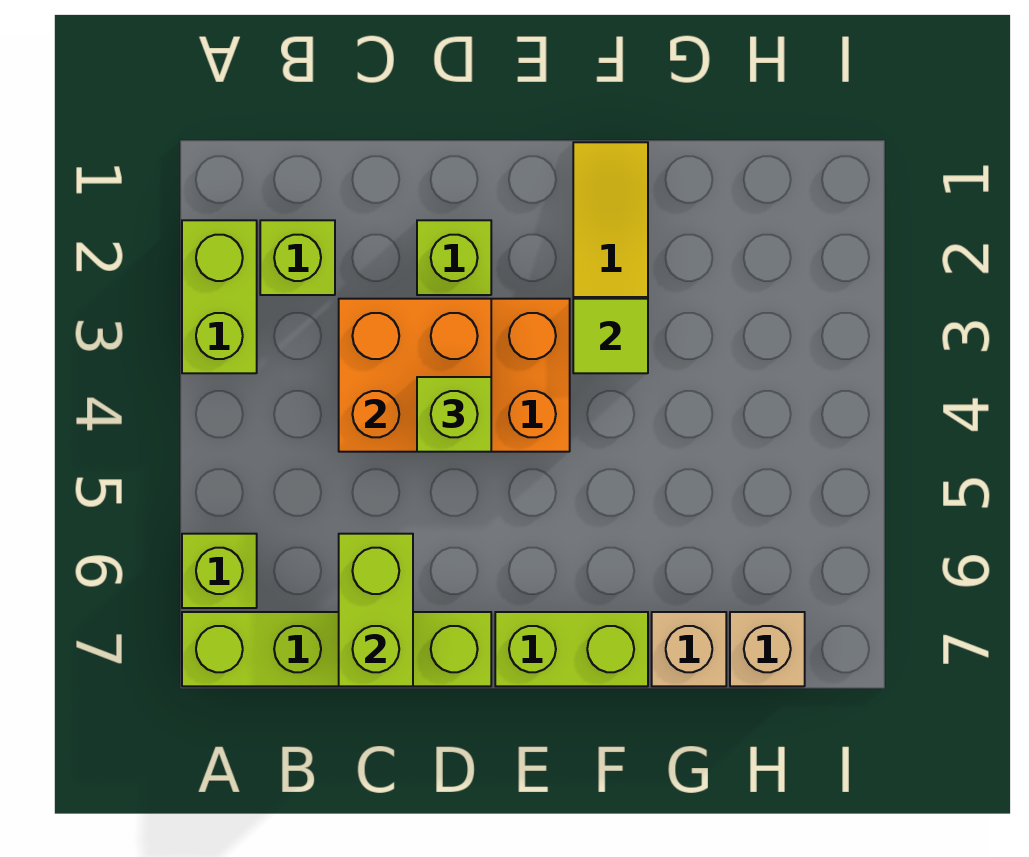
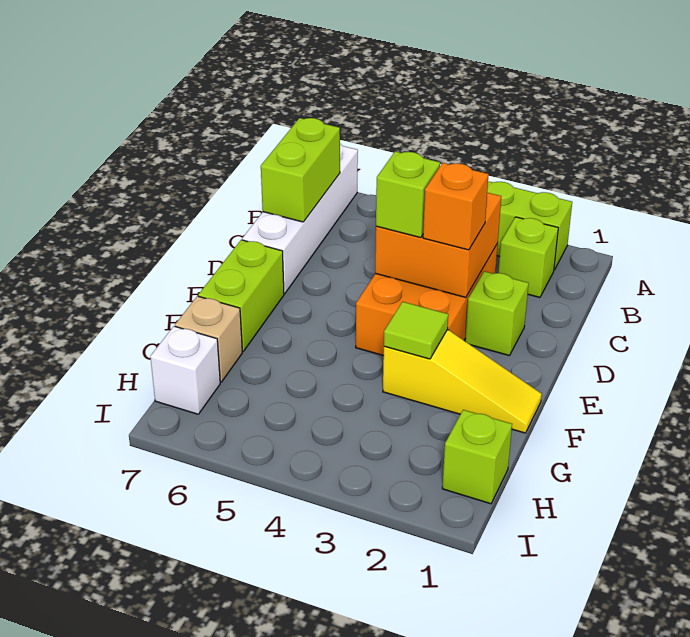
lime brick A6 level 1 -> lime brick H1 level 1
lime brick A7:D7 level 1 -> white brick A7:D7 level 1
lime brick C6:C7 level 2 -> lime brick B7:C7 level 2
none -> orange brick D3 level 3
tan brick H7 level 1 -> white brick H7 level 1

